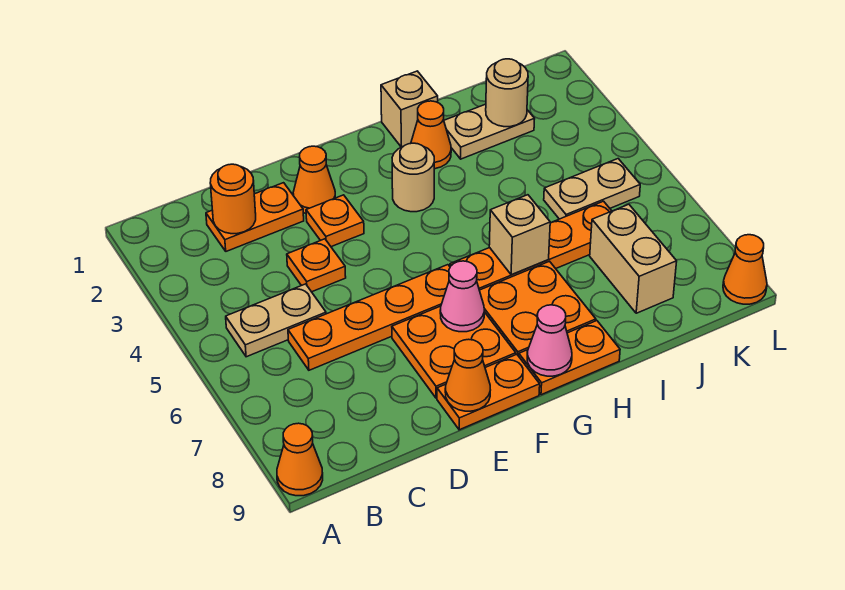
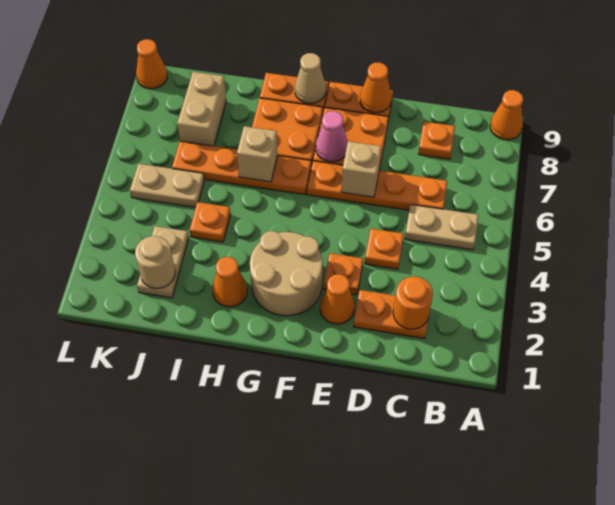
none -> orange plate C8 level 1
tan round brick G3 level 1 -> tan round brick F2:G3 level 1
pink cone G9 level 2 -> tan cone G9 level 2
tan brick H1 level 1 -> tan brick E6 level 2
tan plate I2:J2 level 1 -> tan plate J2:J3 level 1
none -> orange plate I4 level 1

